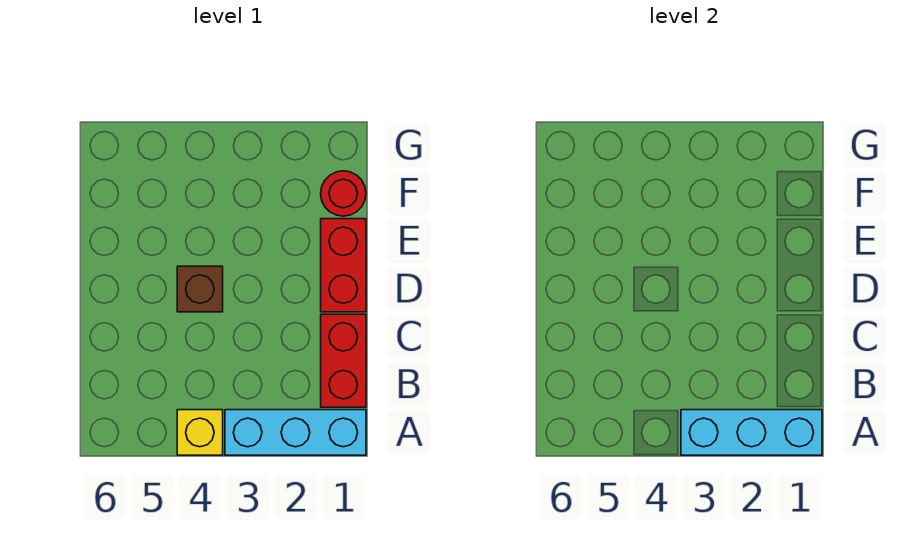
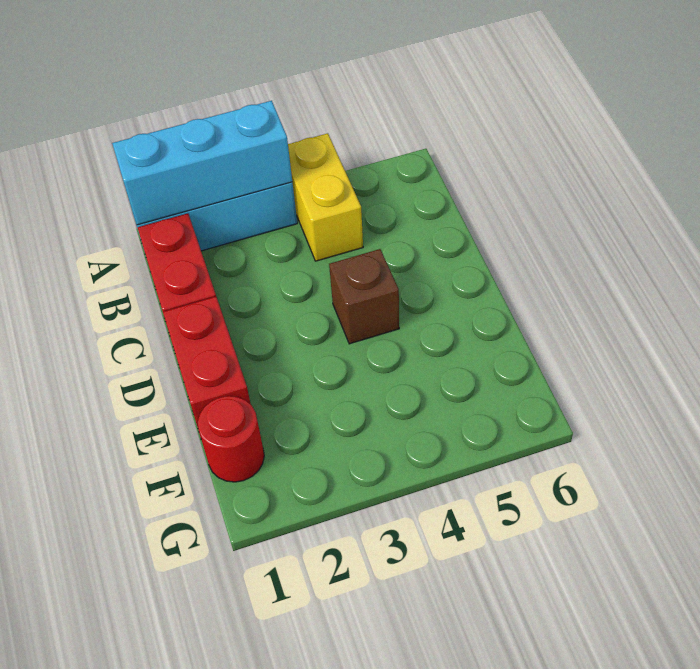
yellow brick A4 level 1 -> yellow brick A4:B4 level 1

